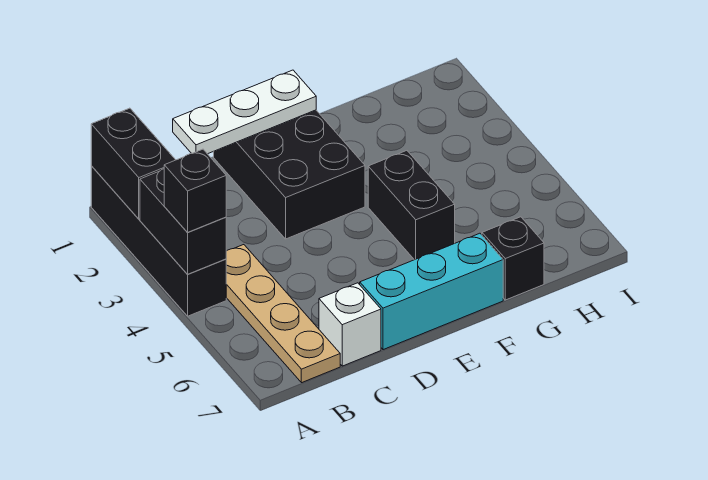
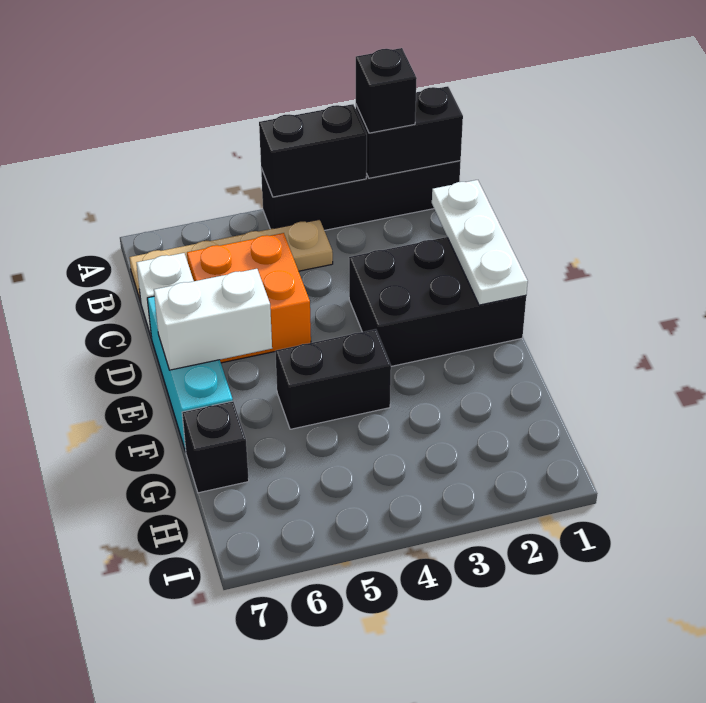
black brick A4 level 3 -> black brick A2 level 3
none -> orange brick C5:D6 level 1
none -> white brick E6:E7 level 2

